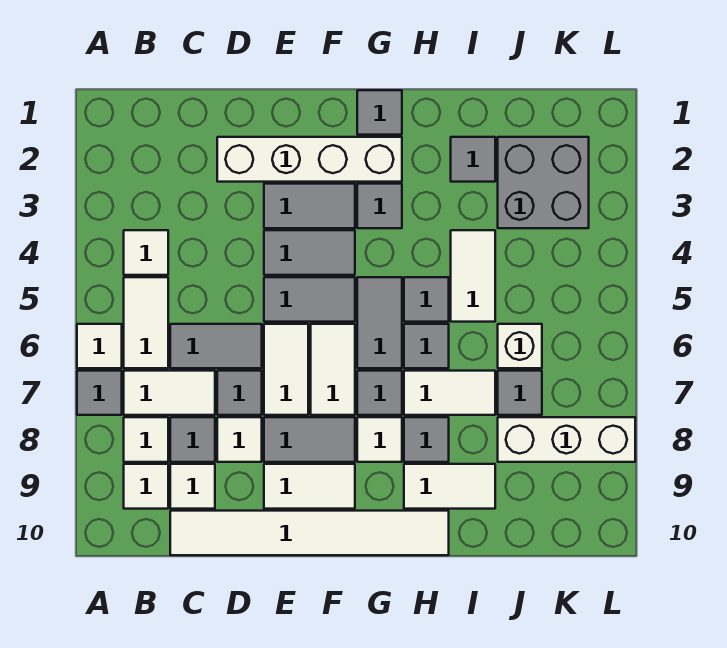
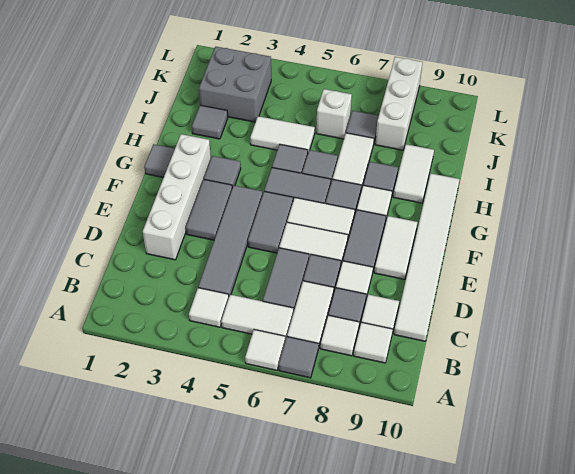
grey tile E4:F4 level 1 -> grey tile C4:F4 level 1

